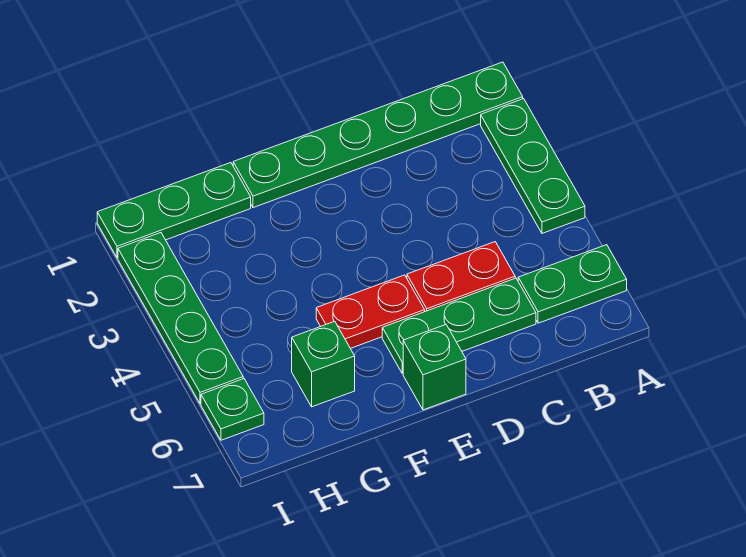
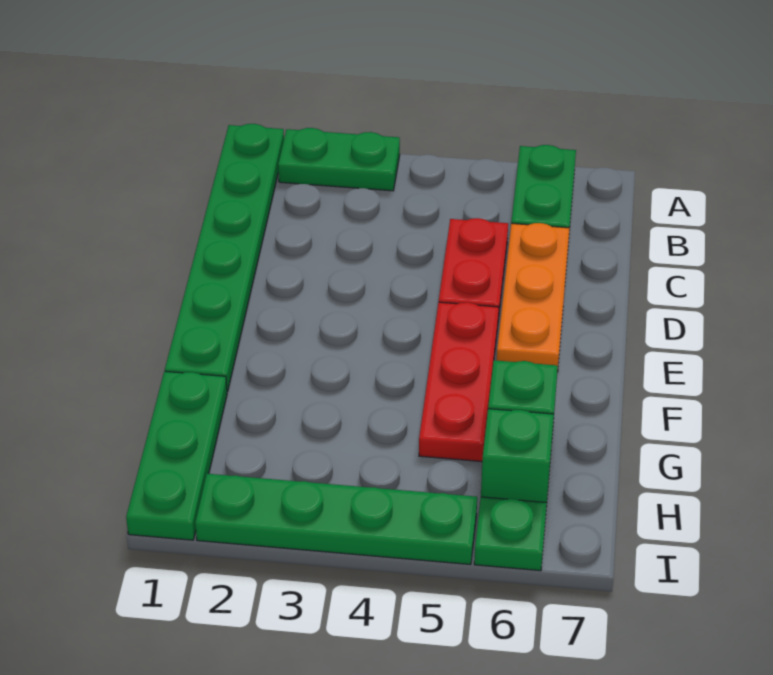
green plate A2:A4 level 1 -> green plate A2:A3 level 1
green plate C6:E6 level 1 -> orange plate C6:E6 level 1
red plate E5:F5 level 1 -> red plate E5:G5 level 1
green brick E7 level 1 -> green brick H6 level 1

